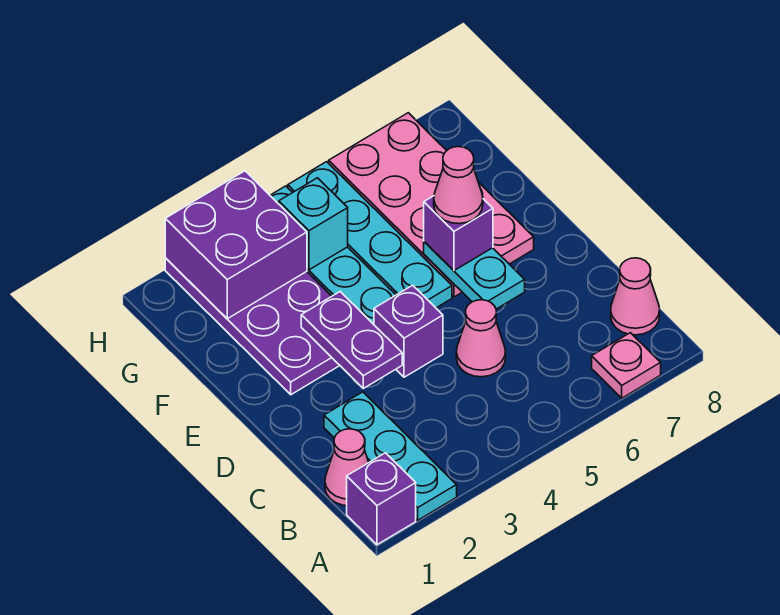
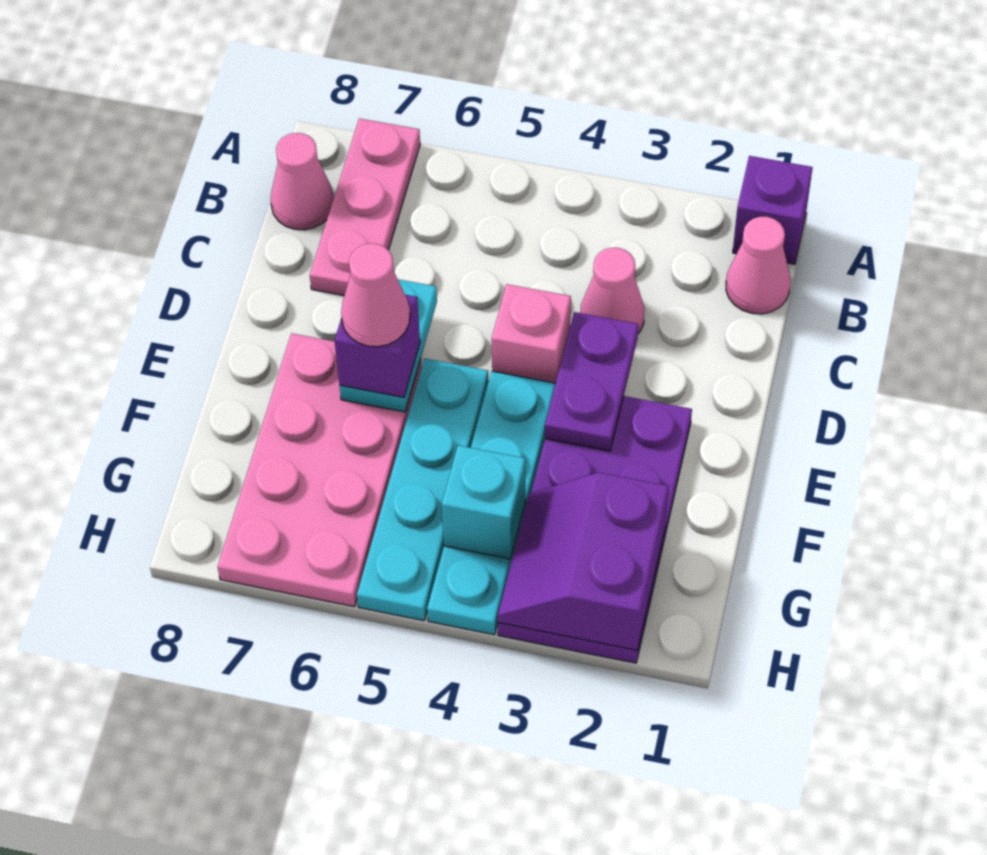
cyan plate A2:C2 level 1 -> none
pink plate A7 level 1 -> pink plate A7:C7 level 1
pink cone C5 level 1 -> pink cone C3 level 1
purple brick D4 level 1 -> pink brick D4 level 1
purple brick G2:H3 level 2 -> purple slope G2:H3 level 2 top 2

